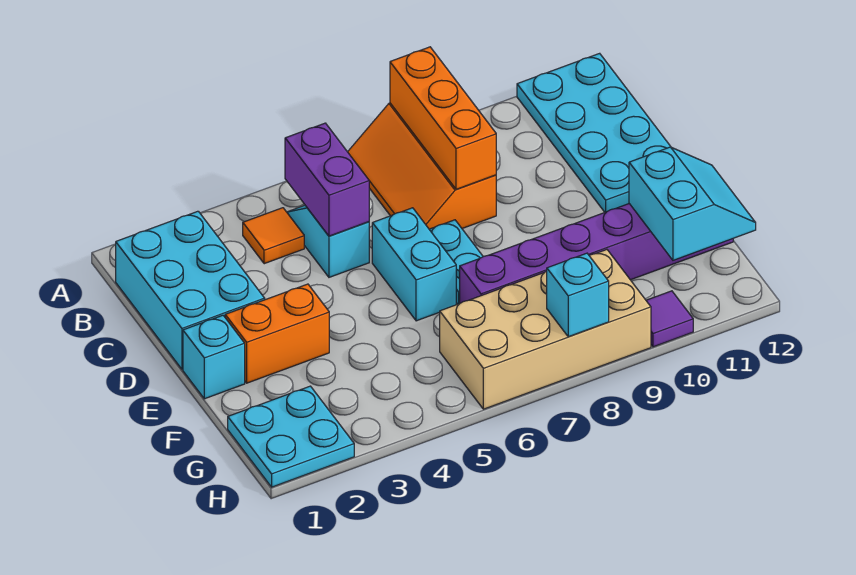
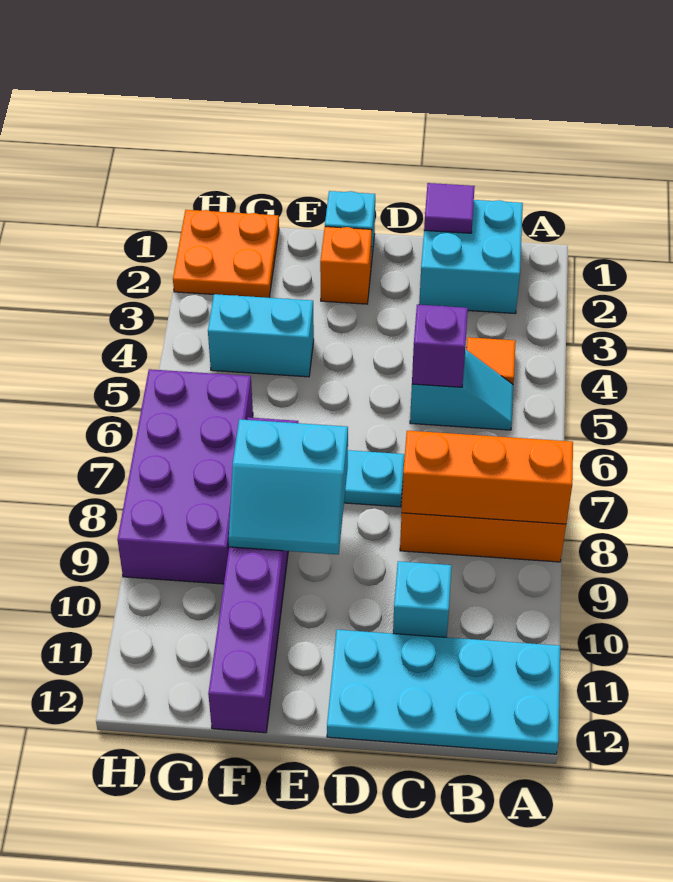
cyan brick B1:D2 level 1 -> cyan brick B1:C2 level 1
purple brick B5:C5 level 2 -> purple brick C5 level 2
cyan brick D6:E6 level 1 -> cyan brick F4:G4 level 1
orange brick E2:E3 level 1 -> orange brick E2 level 1
cyan slope F11:G12 level 2 top 11 -> cyan slope E8:F9 level 2 top 8
cyan plate G1:H2 level 1 -> orange plate G1:H2 level 1
tan brick G6:H9 level 1 -> purple brick G6:H9 level 1
cyan brick H8 level 2 -> cyan brick C10 level 1
purple tile H10 level 1 -> purple tile C1 level 2

